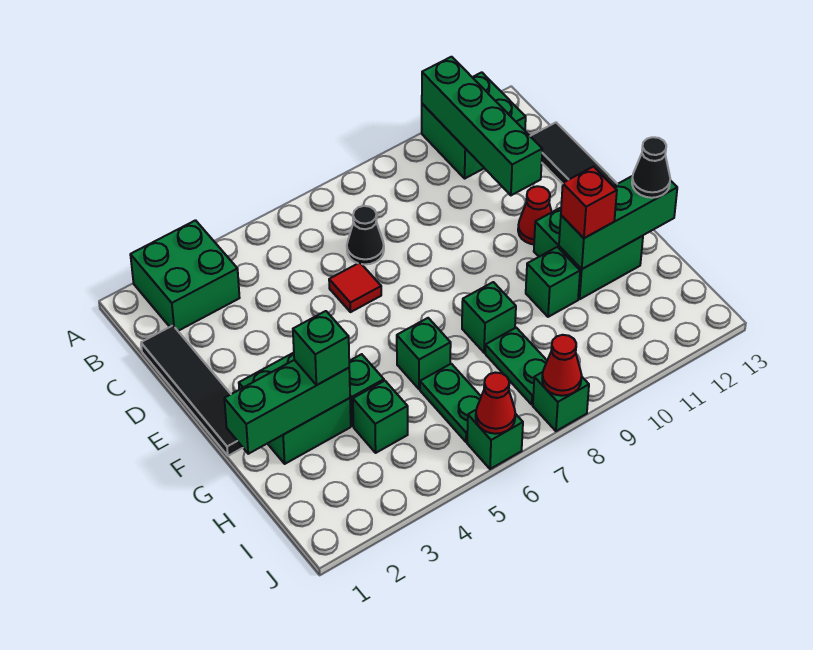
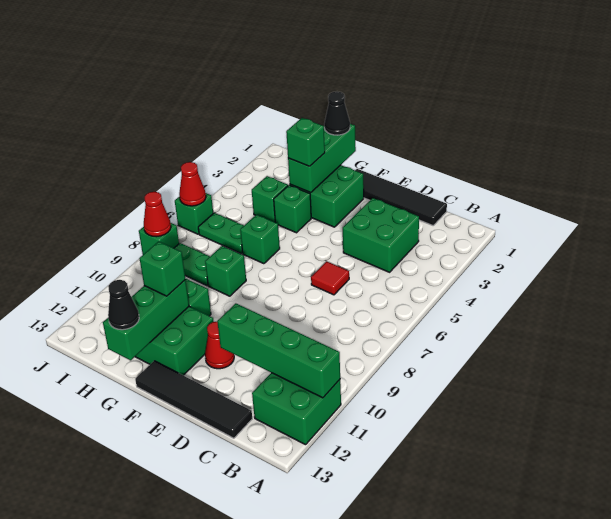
green brick A2:B3 level 1 -> green brick C3:D4 level 1
black cone C7 level 1 -> black cone G1 level 3
red brick G11 level 3 -> green brick G11 level 3

